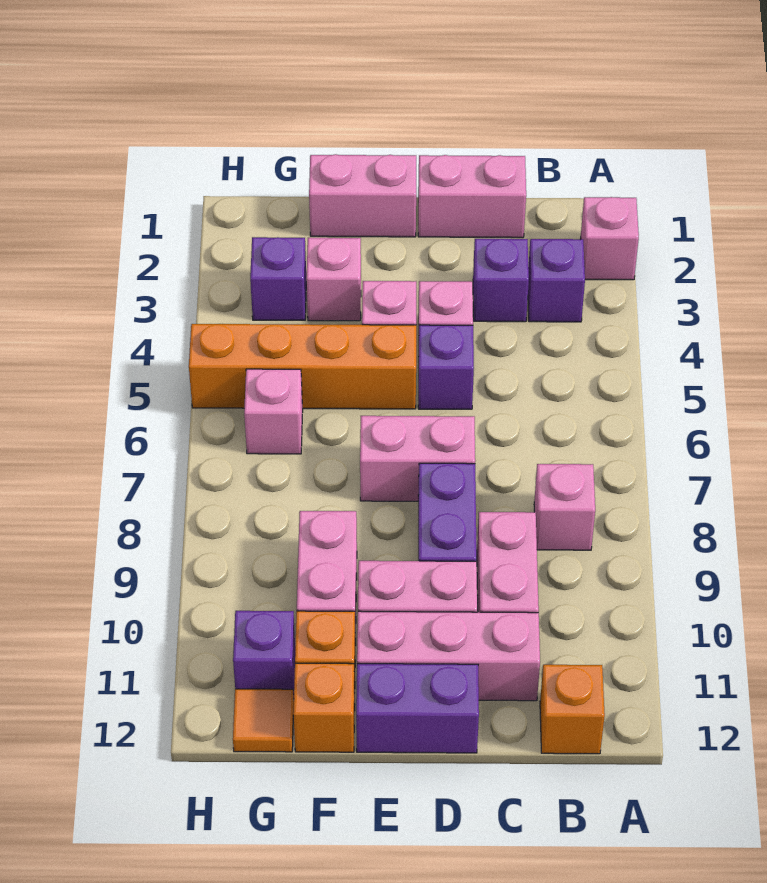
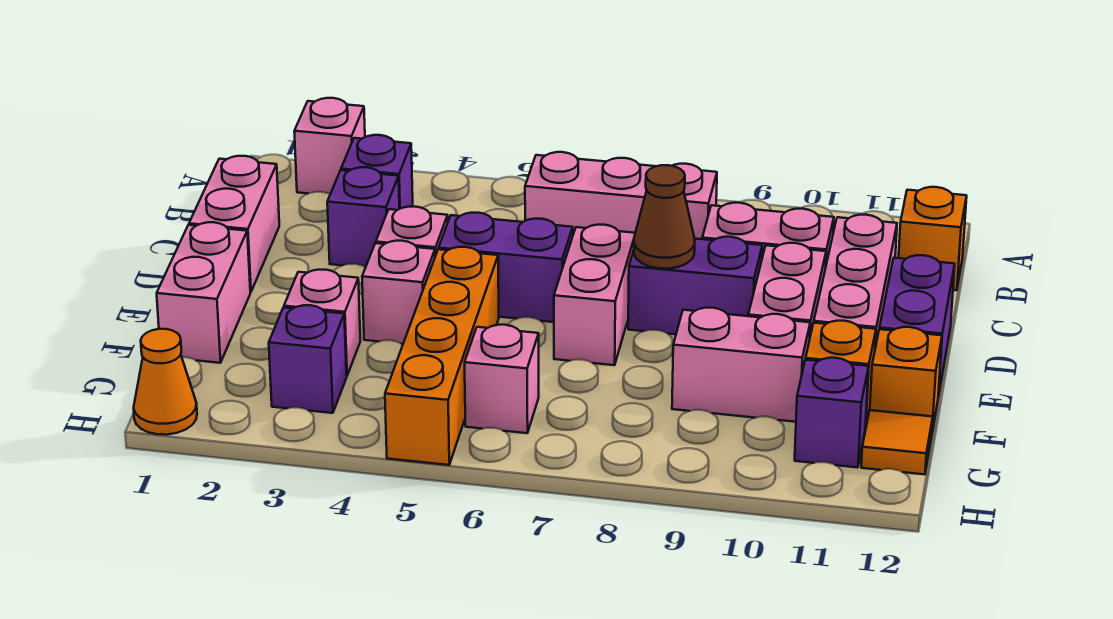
pink brick B8 level 1 -> pink brick B6:B8 level 1
purple brick D5 level 1 -> purple brick D5:D6 level 1
none -> brown cone D8 level 2
none -> orange cone H1 level 1

